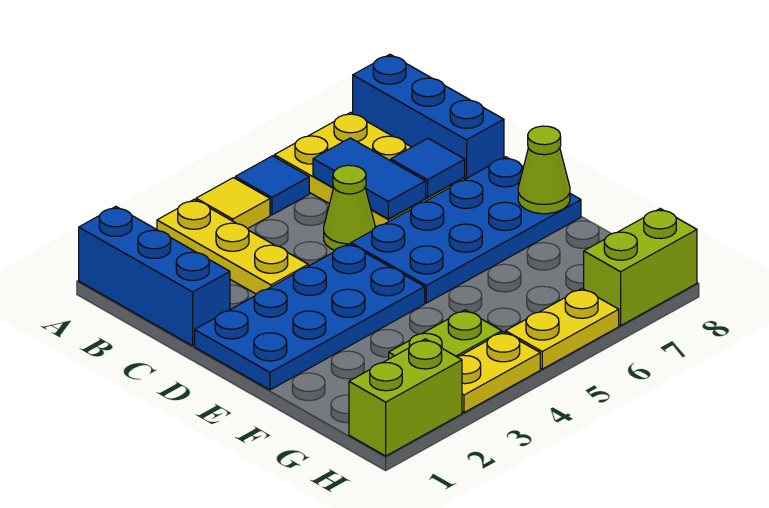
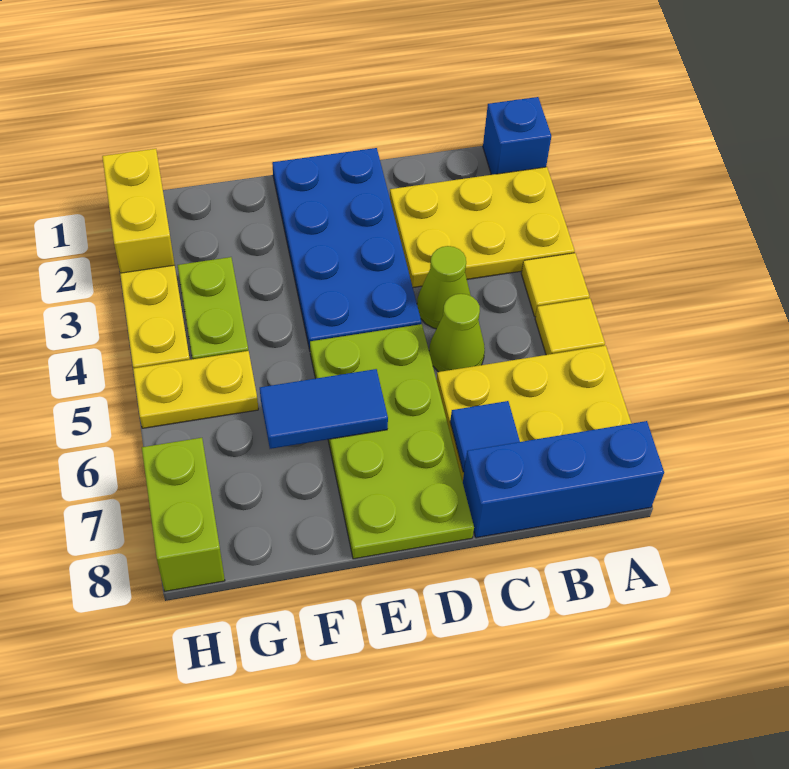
blue brick A1:C1 level 1 -> blue brick A1 level 1
yellow plate A3:C3 level 1 -> yellow plate A2:C3 level 1
blue tile A5 level 1 -> yellow tile A5 level 1
blue tile B6:C6 level 2 -> blue tile E6:F6 level 2
blue plate D5:E8 level 1 -> lime plate D5:E8 level 1
lime cone E8 level 2 -> lime cone C4 level 1
lime brick H1:H2 level 1 -> yellow brick H1:H2 level 1
yellow plate H5:H6 level 1 -> yellow plate G5:H5 level 1

